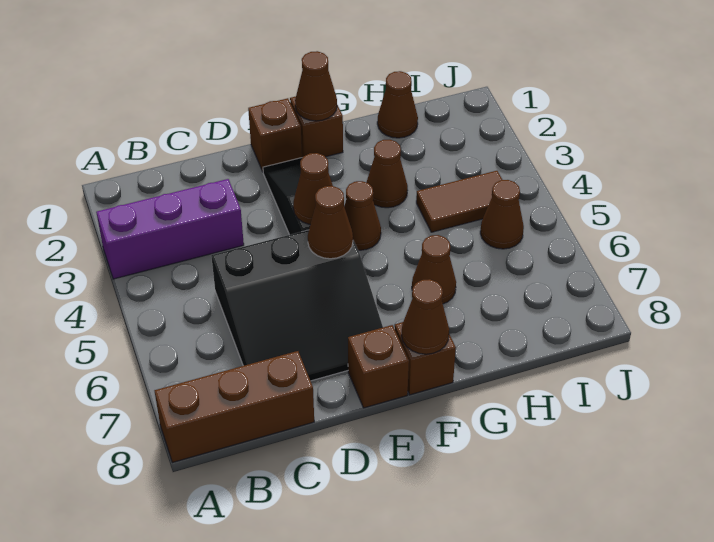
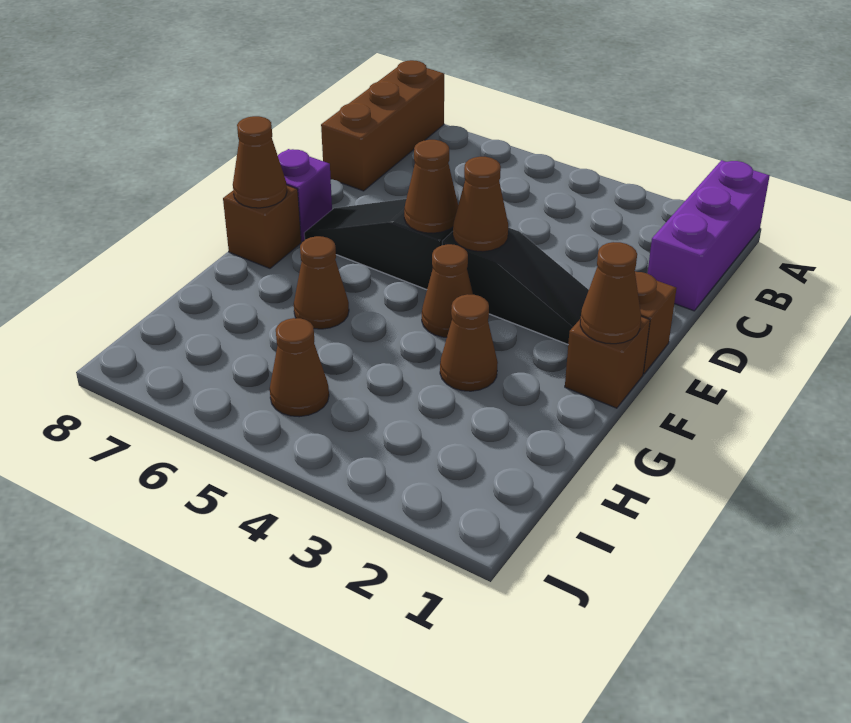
purple brick A3:C3 level 1 -> purple brick A1:C1 level 1
black slope C5:E7 level 1 top 5 -> black slope E5:E7 level 1 top 5
brown brick E8 level 1 -> purple brick E8 level 1
brown cone H1 level 1 -> none
brown tile H4:I4 level 1 -> none

